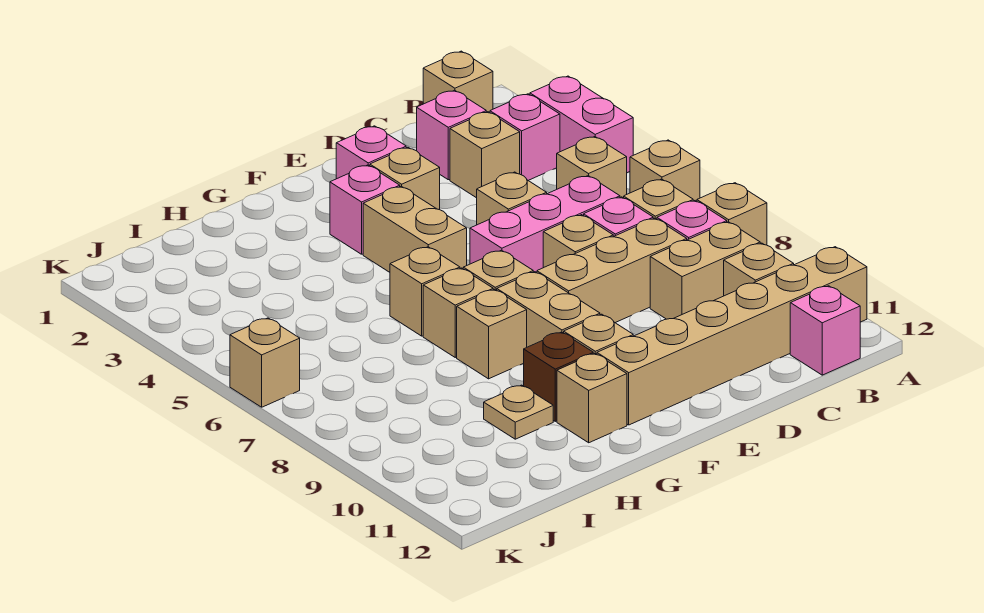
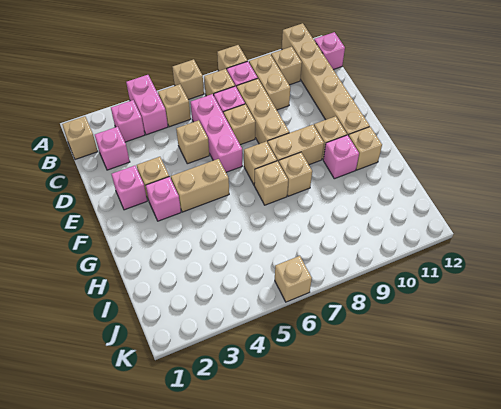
pink brick A3:A4 level 1 -> pink brick A4:B4 level 1
tan brick C3 level 1 -> none
tan brick G6 level 1 -> none
brown brick G10 level 1 -> pink brick G10 level 1
tan plate H10 level 1 -> none

